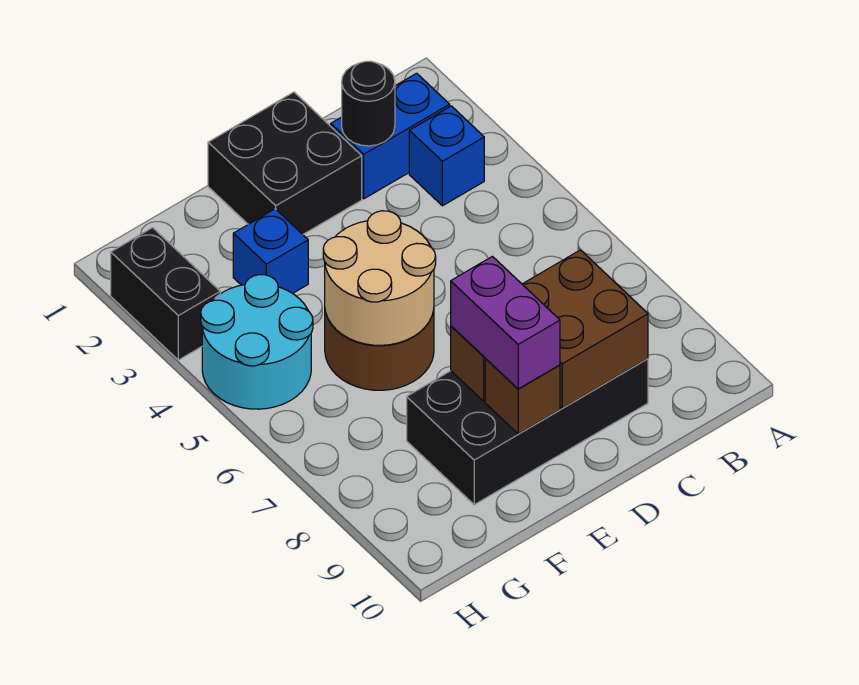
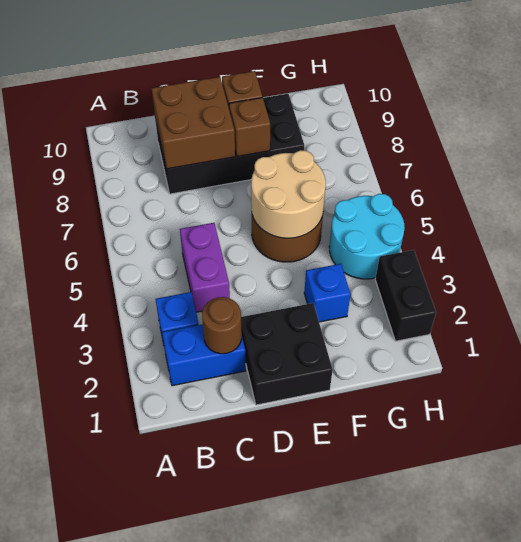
black round brick C2 level 2 -> brown round brick C2 level 2
purple brick E8:E9 level 3 -> purple brick C4:C5 level 1

